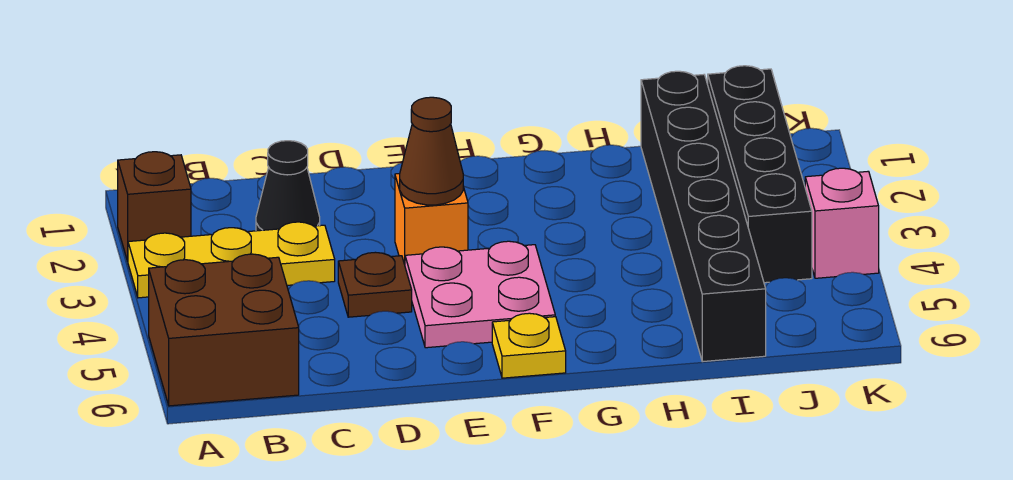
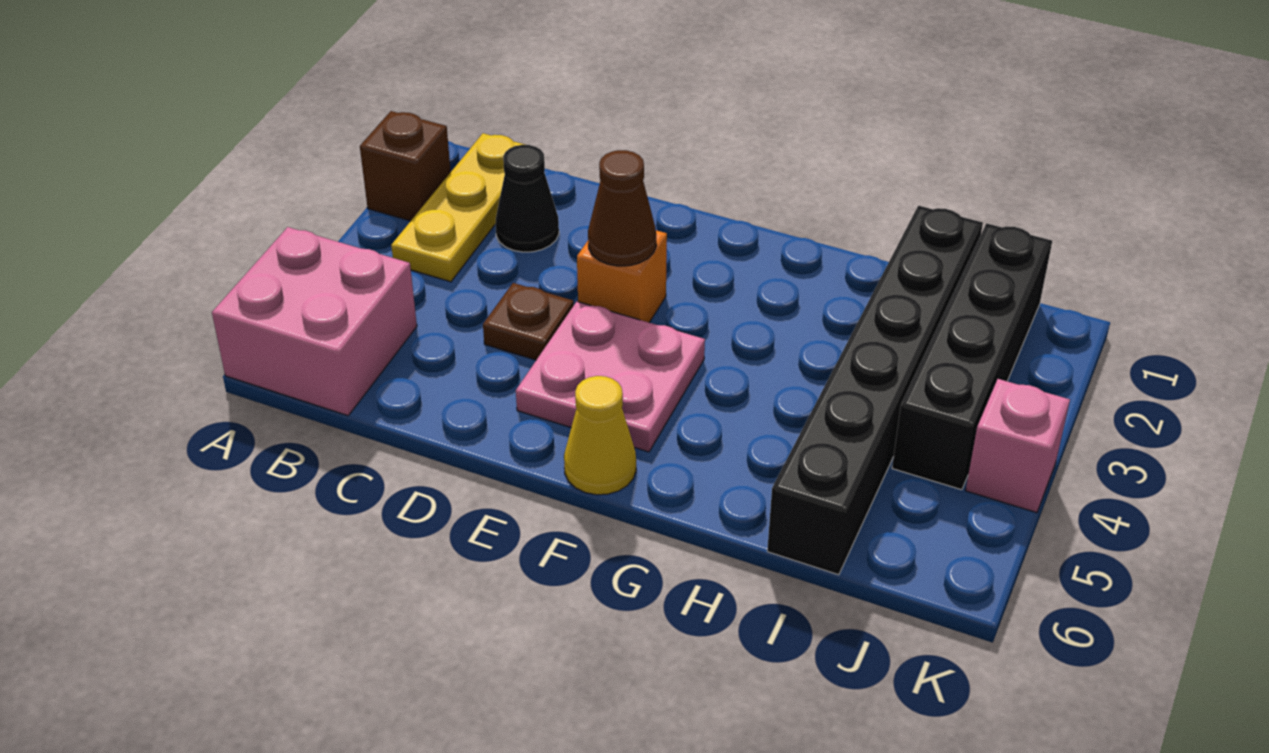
yellow plate A3:C3 level 1 -> yellow plate B1:B3 level 1
brown brick A5:B6 level 1 -> pink brick A5:B6 level 1
yellow plate F6 level 1 -> yellow cone F6 level 1

